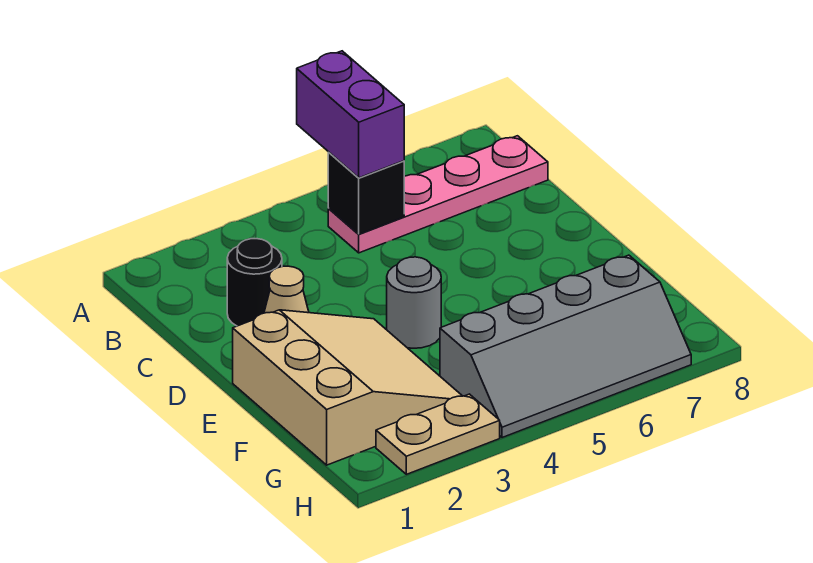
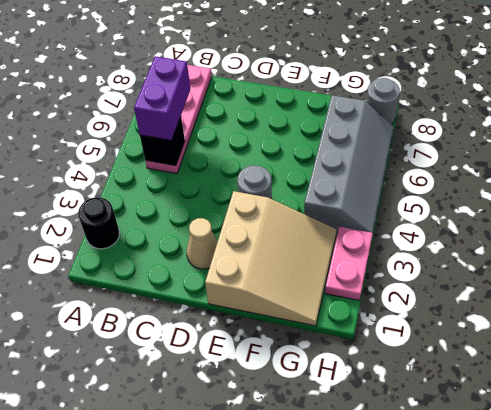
purple brick A5:B5 level 3 -> purple brick B5:B6 level 3
black round brick C2 level 1 -> black round brick A2 level 1
tan slope E1:G3 level 1 top 1 -> tan slope E1:G3 level 1 top E
tan plate H2:H3 level 1 -> pink plate H2:H3 level 1
none -> grey round brick H8 level 1

